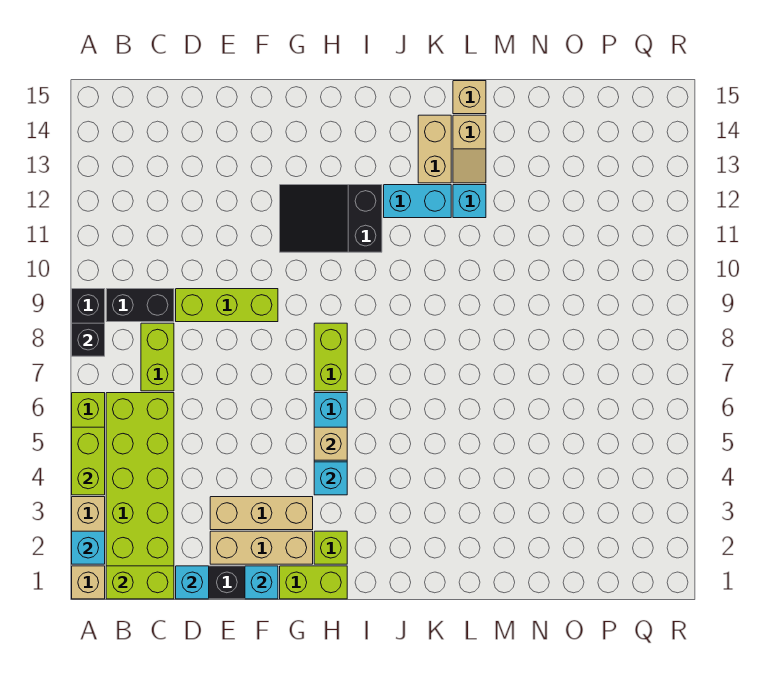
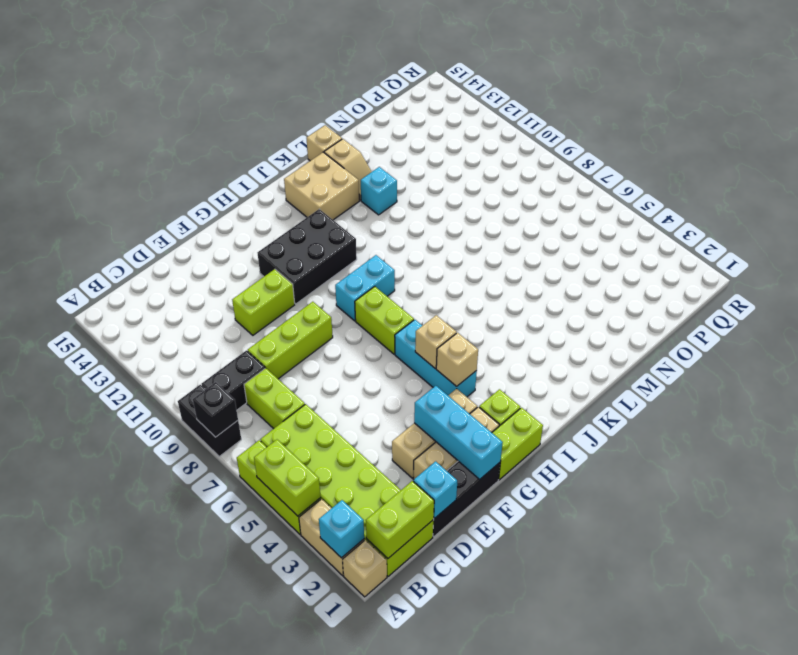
none -> lime brick E11:F11 level 1
cyan brick F1 level 2 -> cyan brick F1:F3 level 2
black slope G11:I12 level 1 top I -> black brick G11:I12 level 1
cyan brick H4 level 2 -> tan brick H4 level 2
cyan brick J12:K12 level 1 -> cyan brick H9:I9 level 1
tan brick K13:K14 level 1 -> tan brick J13:K14 level 1

